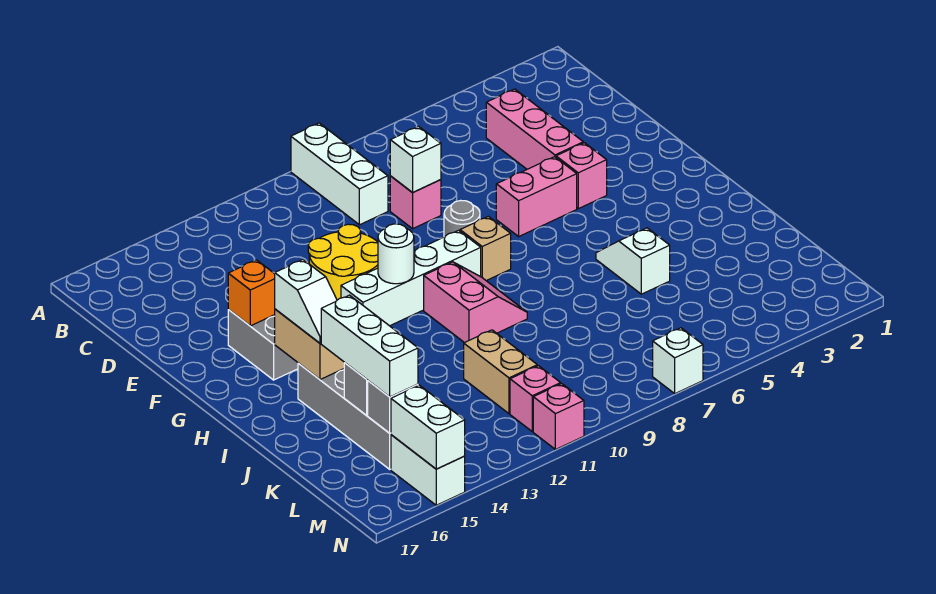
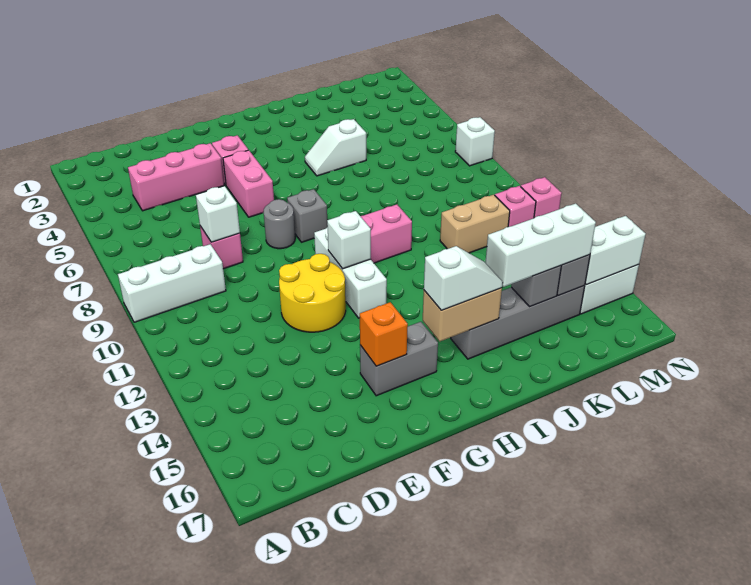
tan brick G8 level 1 -> grey brick G8 level 1
white brick G9:G12 level 1 -> white brick G10:G12 level 1
white round brick G11 level 2 -> white brick G11 level 2

